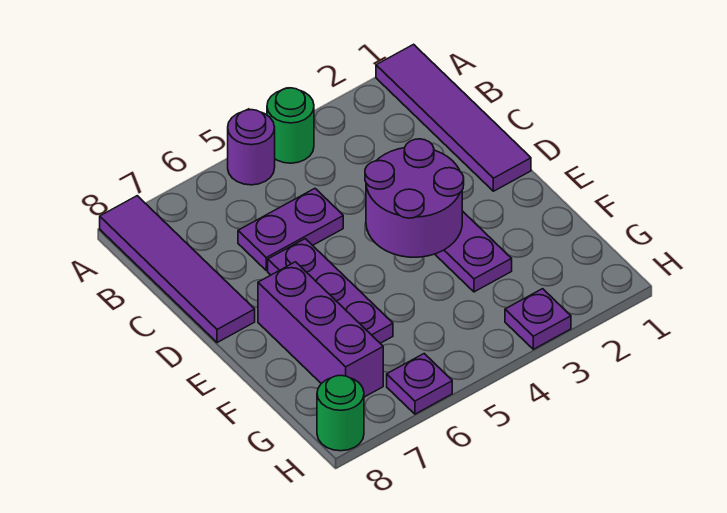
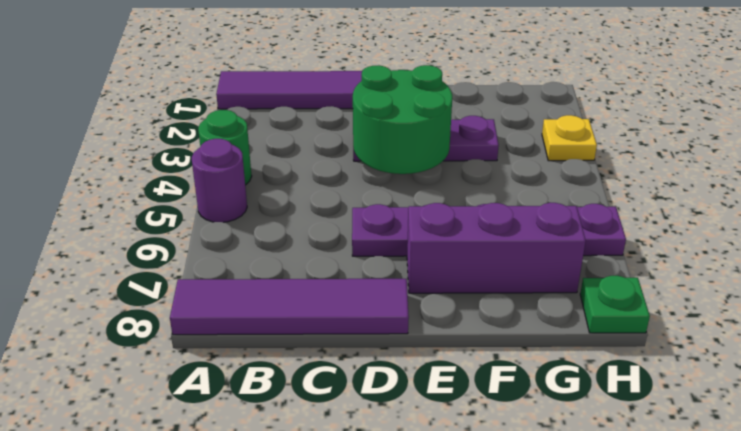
purple plate C5:C6 level 1 -> none
purple round brick D3:E4 level 2 -> green round brick D3:E4 level 2
purple plate H3 level 1 -> yellow plate H3 level 1
green round brick H8 level 1 -> green plate H8 level 1

